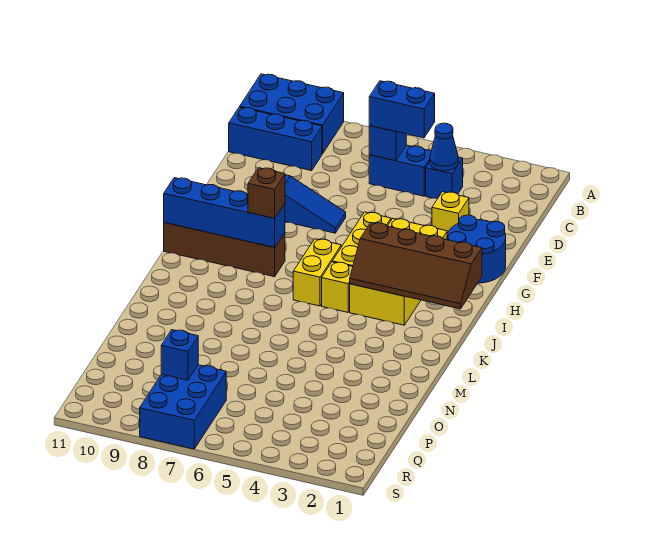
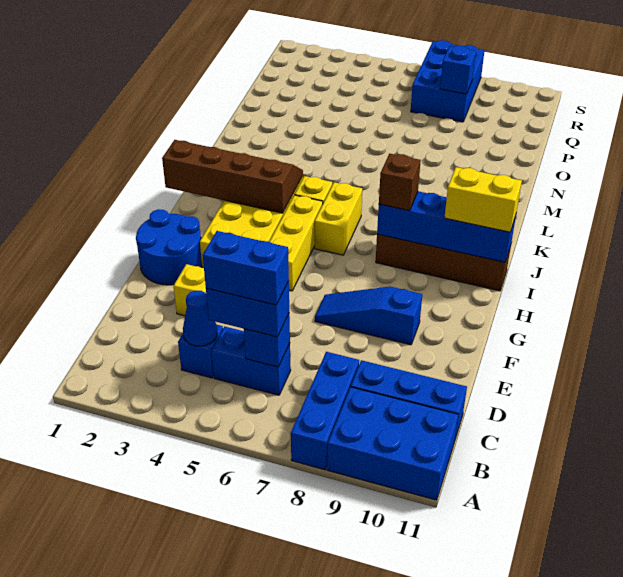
none -> blue brick A8:C8 level 1
none -> blue brick C5:C6 level 4
none -> yellow brick I10:I11 level 3

